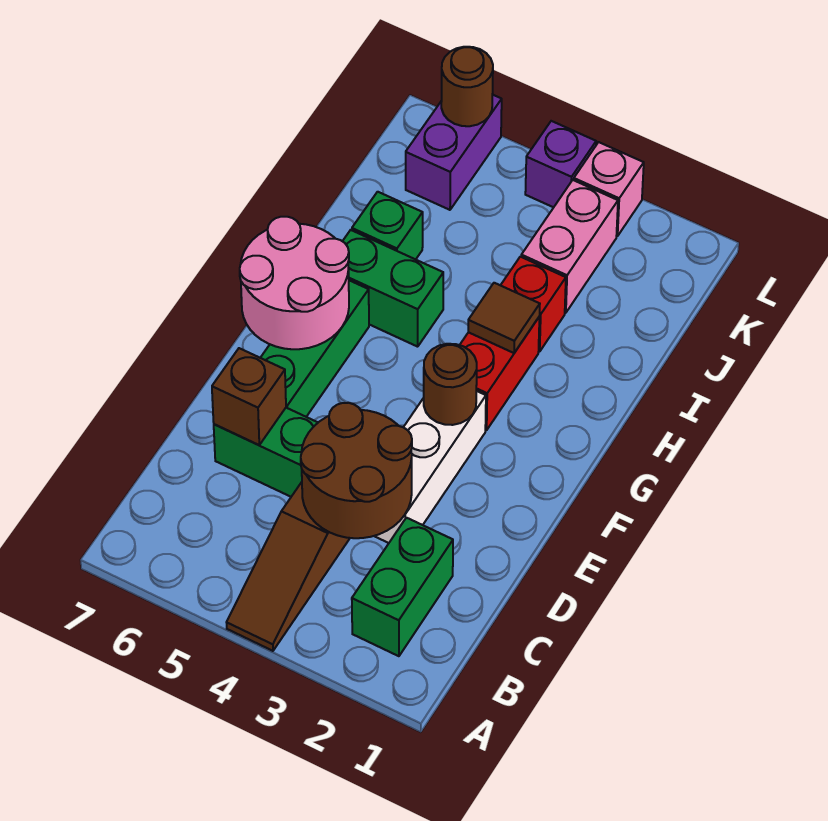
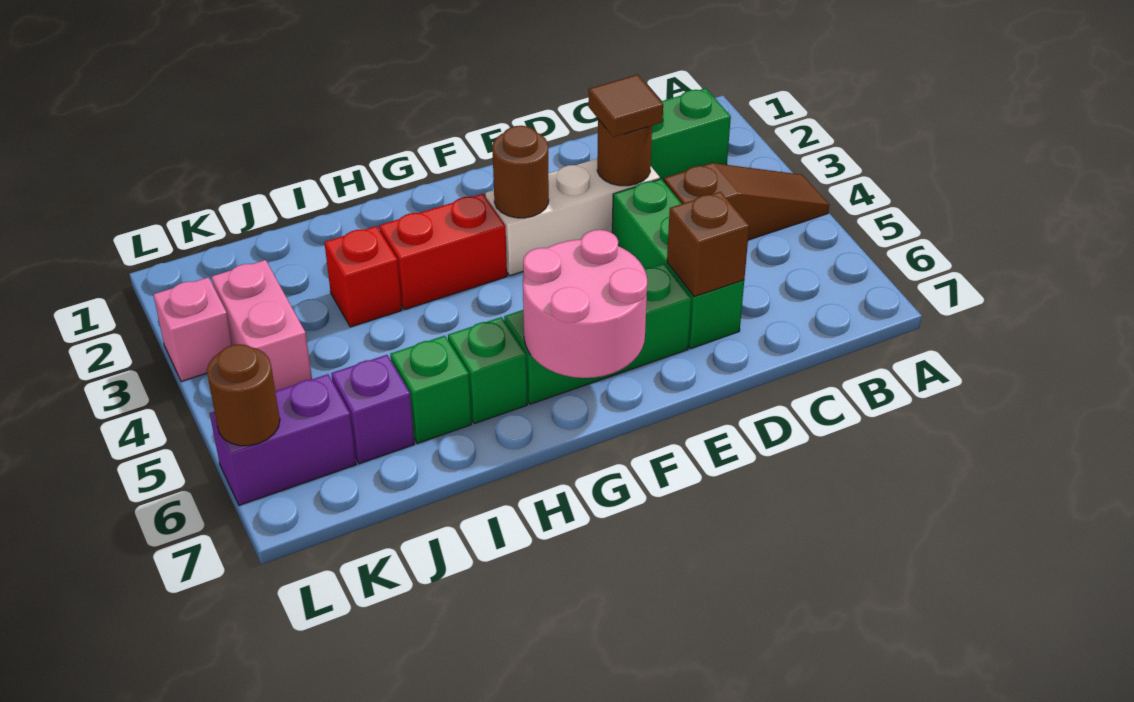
brown round brick C3:D4 level 2 -> brown round brick D3 level 2
brown tile H3 level 2 -> brown tile D3 level 3
green brick H5:H6 level 1 -> green brick H6 level 1
pink brick J3:K3 level 1 -> pink brick K3:K4 level 1
purple brick L4 level 1 -> purple brick J6 level 1

